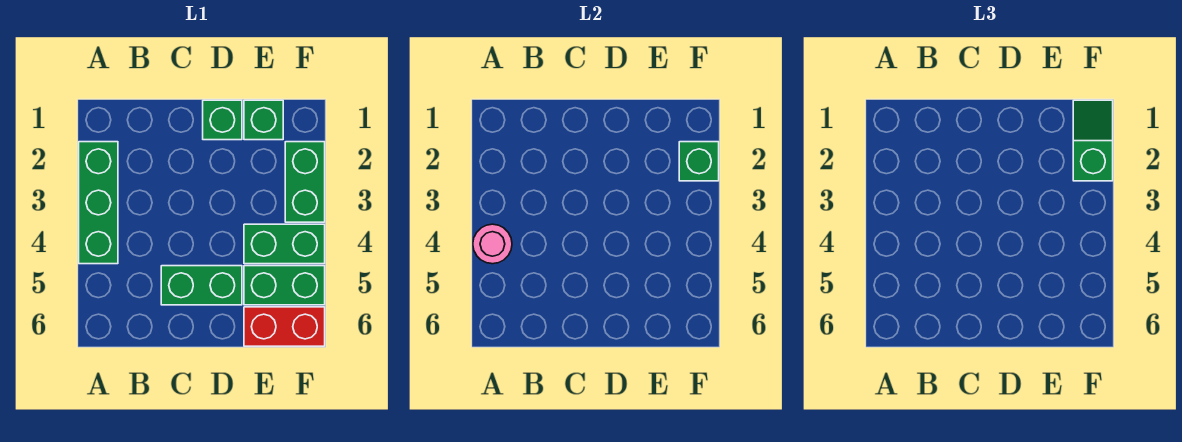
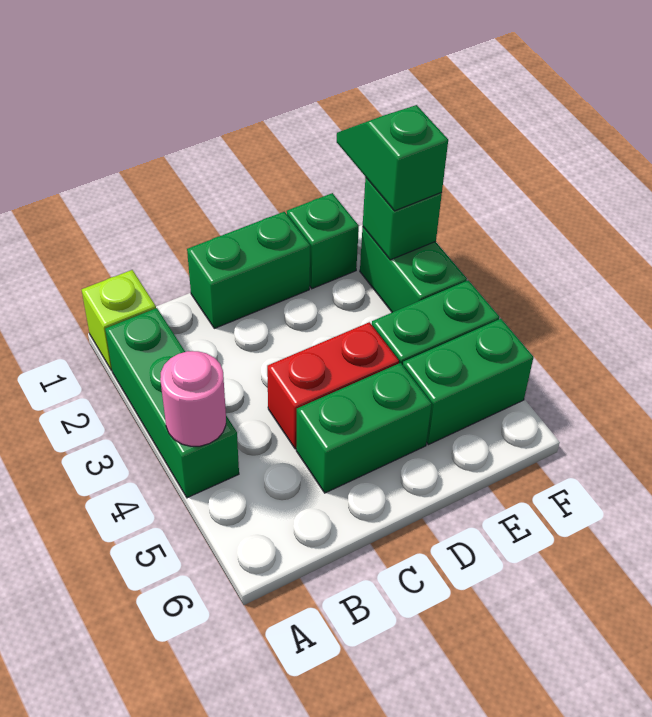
none -> lime brick A1 level 1
green brick D1 level 1 -> green brick C1:D1 level 1
red brick E6:F6 level 1 -> red brick C4:D4 level 1

